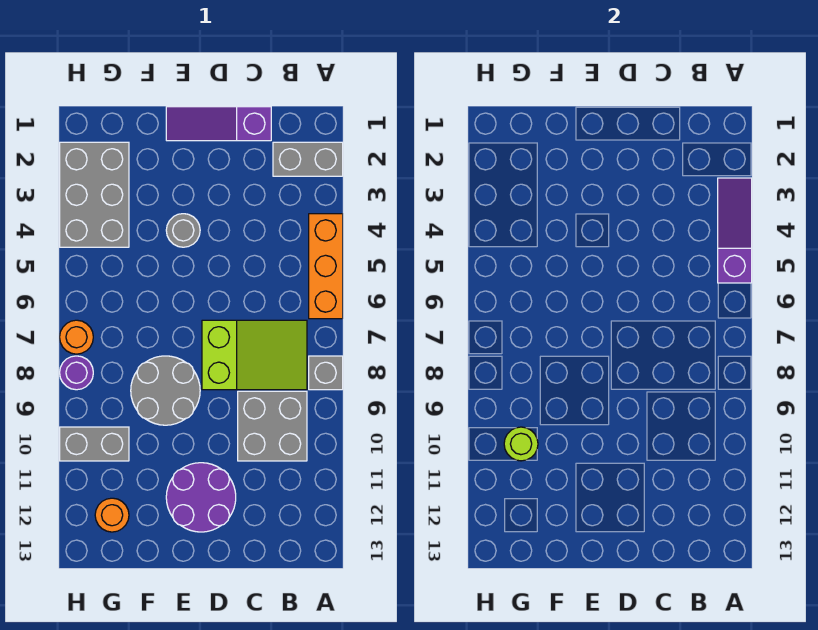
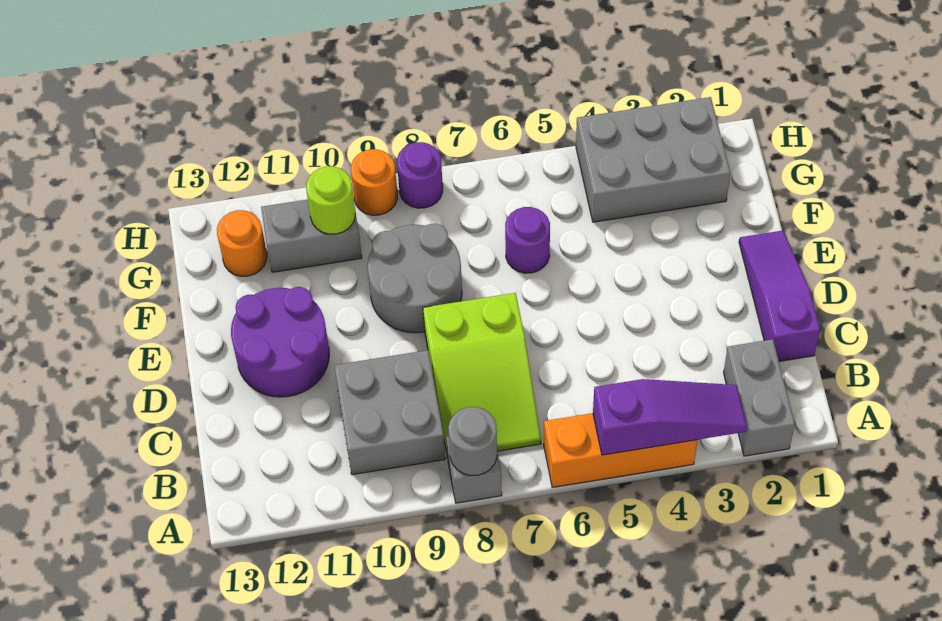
grey round brick E4 level 1 -> grey round brick A8 level 2
none -> purple round brick F6 level 1
grey brick G10:H10 level 1 -> grey brick G10:G11 level 1
orange round brick H7 level 1 -> orange round brick H9 level 1

